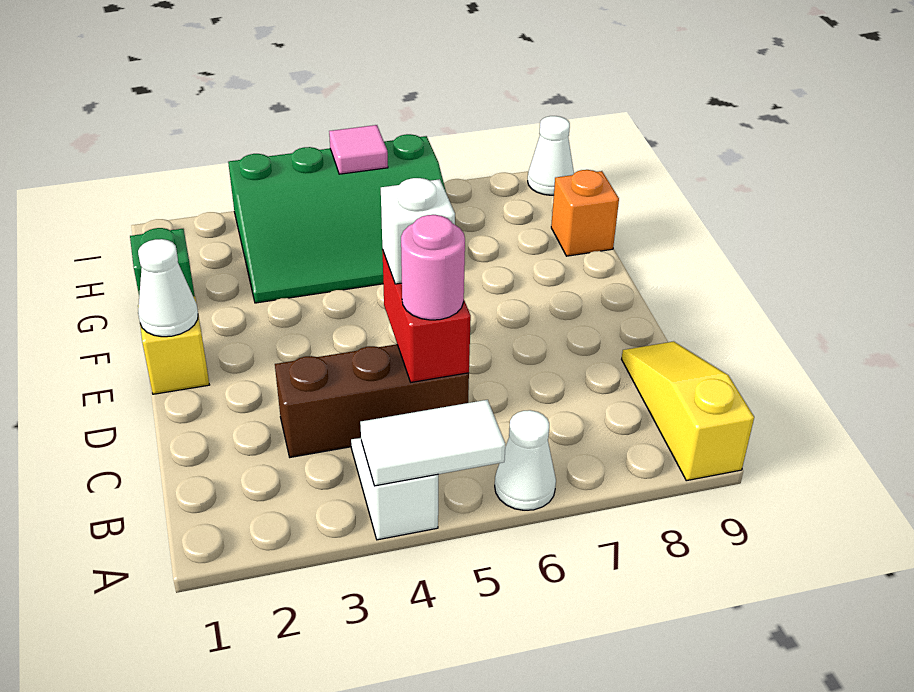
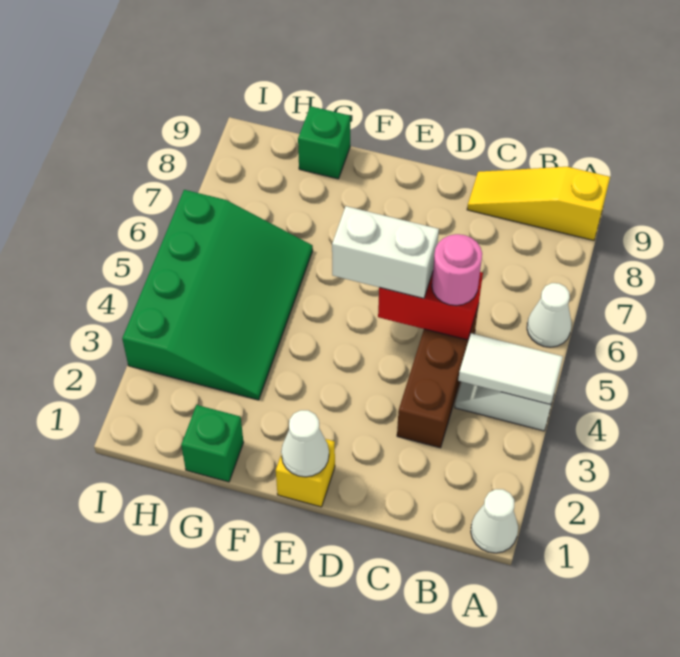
white tile A4:A5 level 2 -> white tile A4:B4 level 2
white brick D5 level 3 -> white brick D5:E5 level 3
orange brick G9 level 1 -> green brick G9 level 1
pink tile I5 level 2 -> none
white cone I9 level 1 -> white cone A1 level 1

